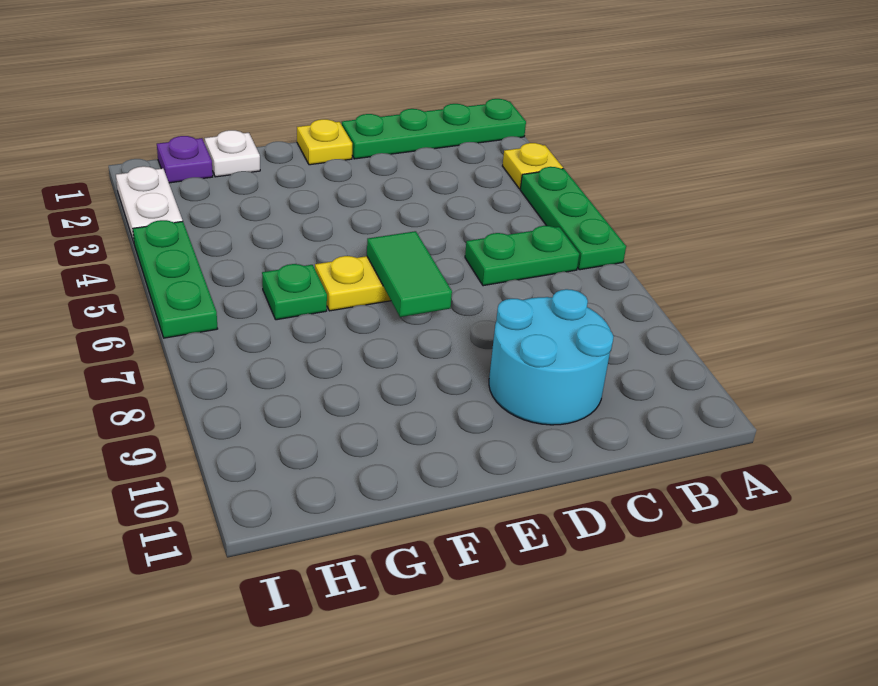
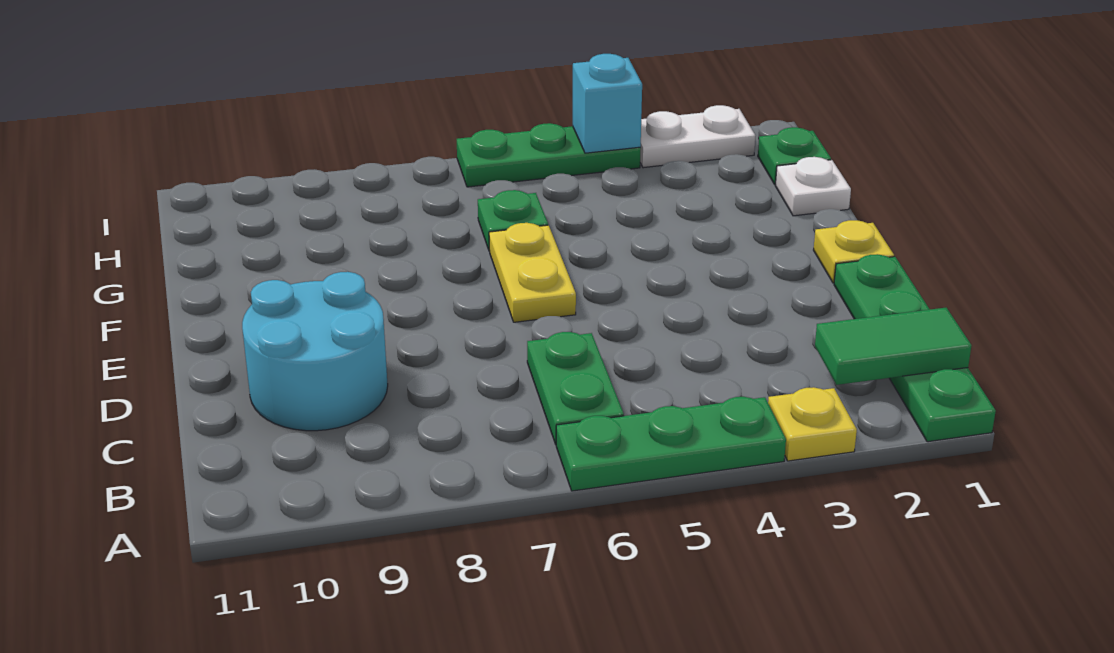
green tile E6:E7 level 2 -> green tile B1:B2 level 2
purple plate H1 level 1 -> green plate H1 level 1
none -> cyan brick I4 level 2

